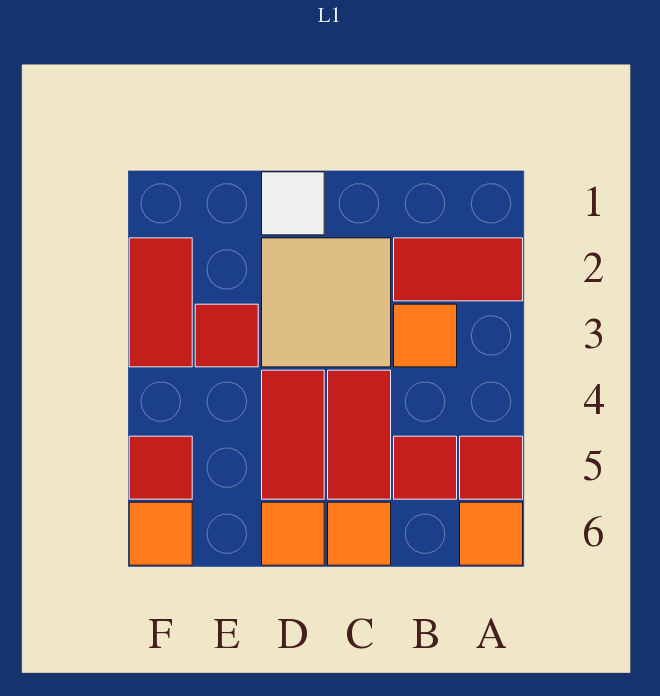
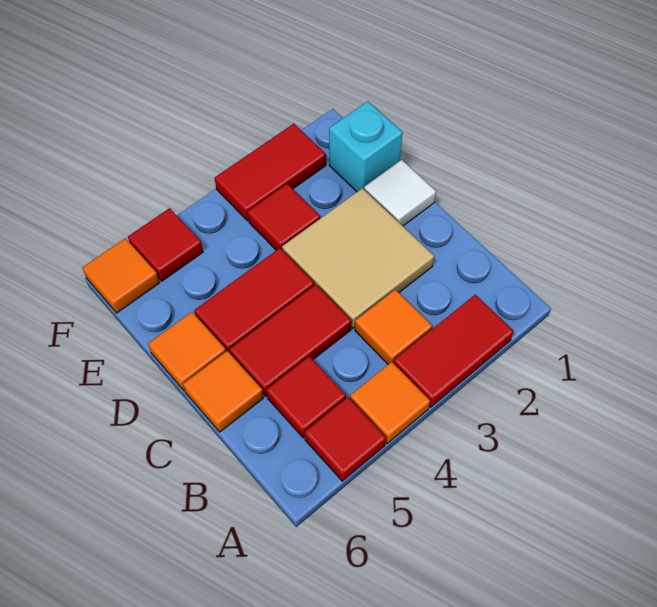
red tile A2:B2 level 1 -> red tile A2:A3 level 1
orange tile A6 level 1 -> orange tile A4 level 1
none -> cyan brick E1 level 1

